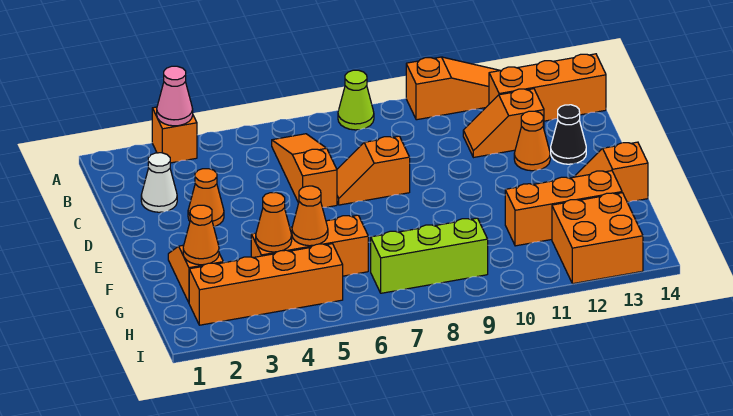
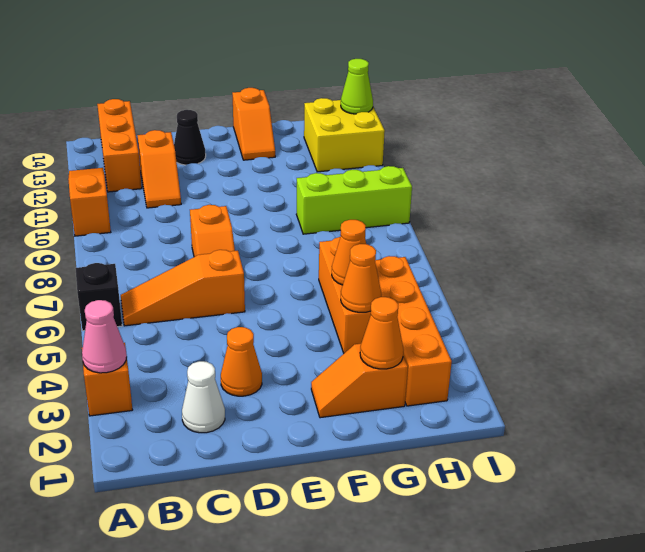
none -> black brick A6 level 1
lime cone A8 level 1 -> lime cone I13 level 2
orange cone D12 level 1 -> none
orange brick G11:G13 level 1 -> none
lime brick H7:H9 level 1 -> lime brick G9:I9 level 1
orange brick H12:I13 level 1 -> yellow brick H12:I13 level 1

